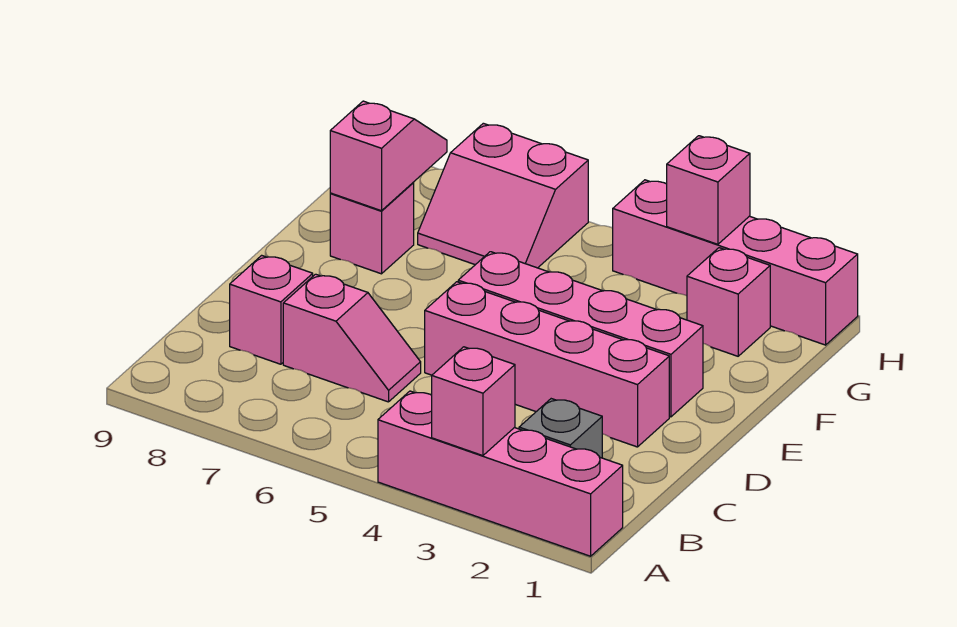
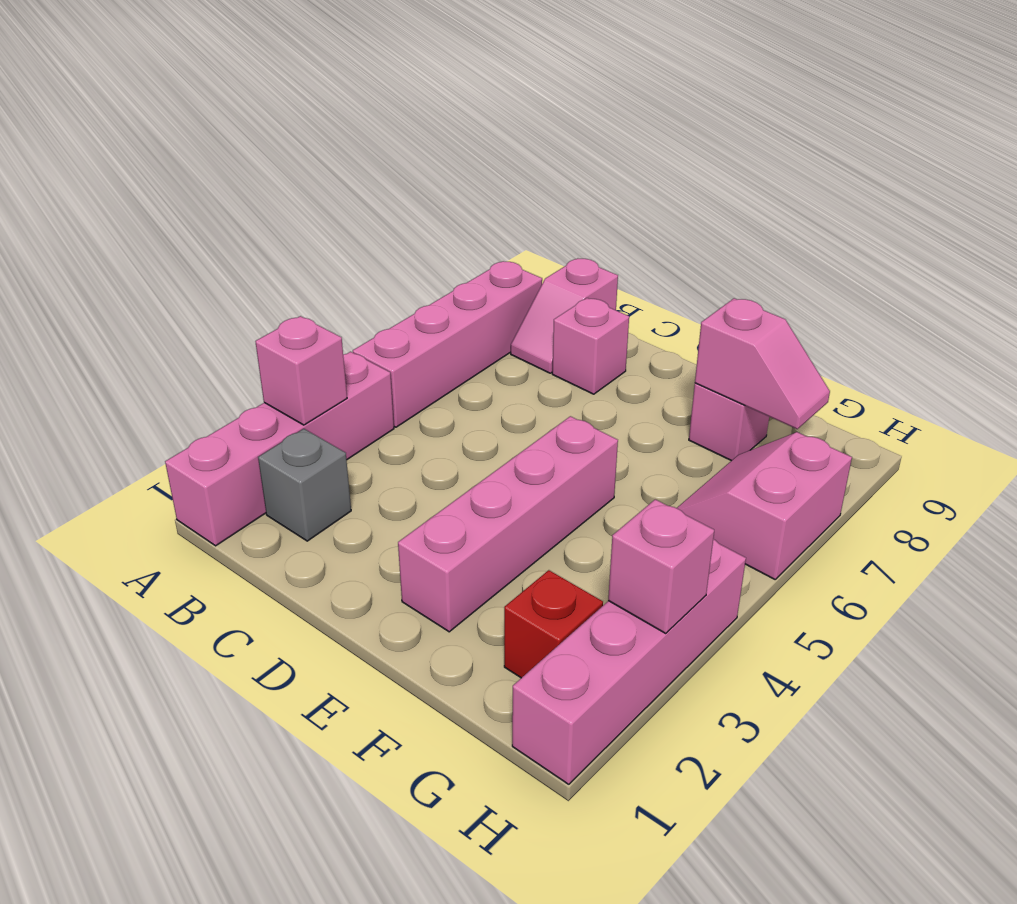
pink slope C6:C7 level 1 top 7 -> pink slope B8:B9 level 1 top 9
pink brick D2:D5 level 1 -> pink brick A5:A8 level 1
pink brick G2 level 1 -> red brick G2 level 1

